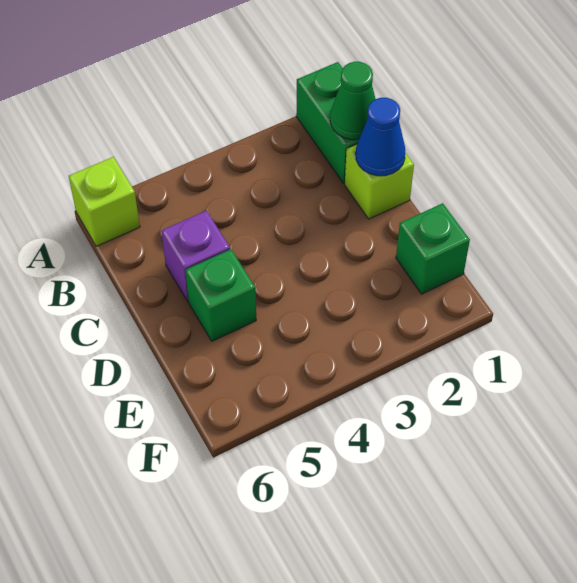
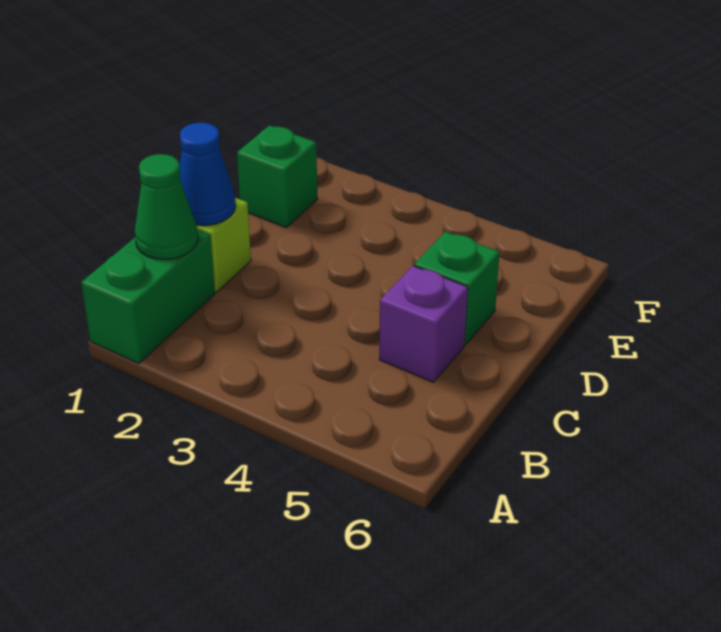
lime brick A6 level 1 -> none

